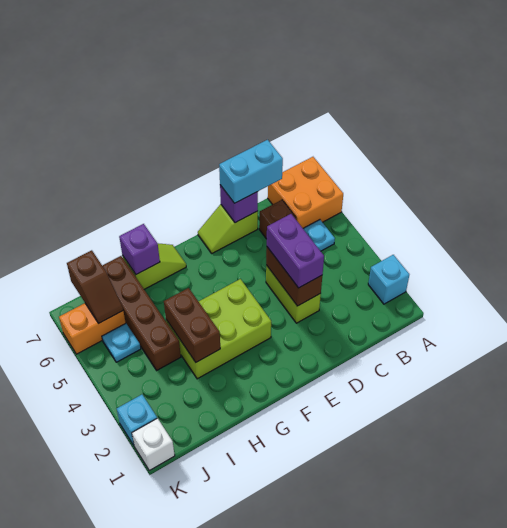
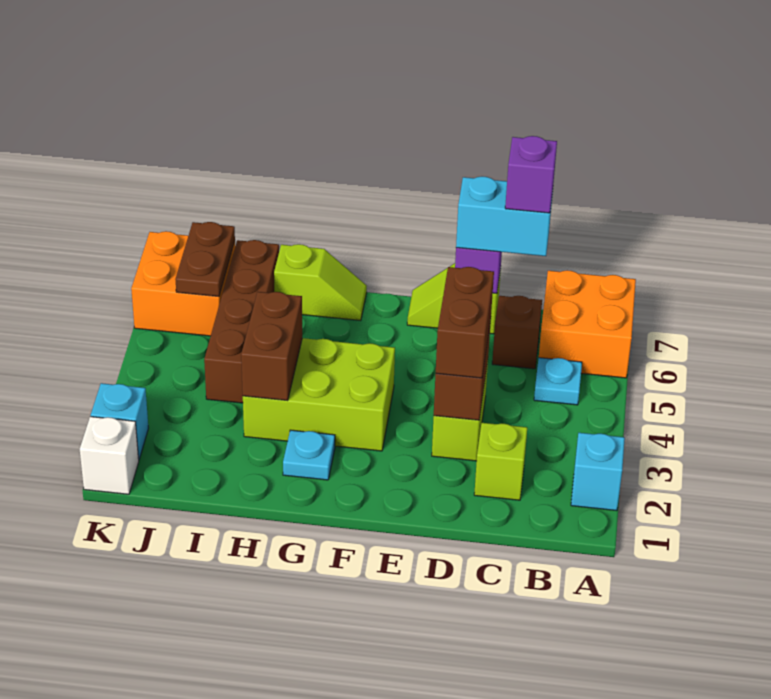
none -> lime brick C2 level 1
purple brick D3:D4 level 3 -> brown brick D3:D4 level 3
purple brick H7 level 2 -> purple brick C7 level 4
cyan plate J5 level 1 -> cyan plate G2 level 1
orange brick J6:K6 level 1 -> orange brick J6:K7 level 1
brown slope J6:J7 level 2 top 7 -> brown plate J6:J7 level 2

